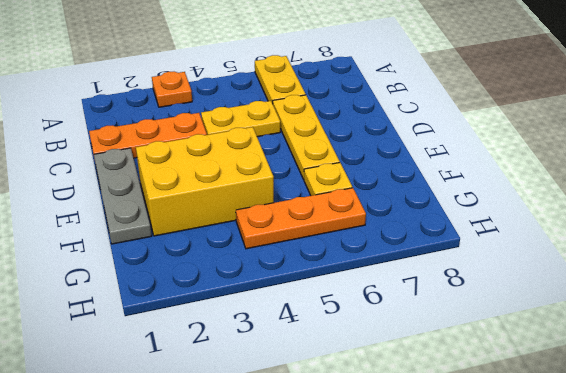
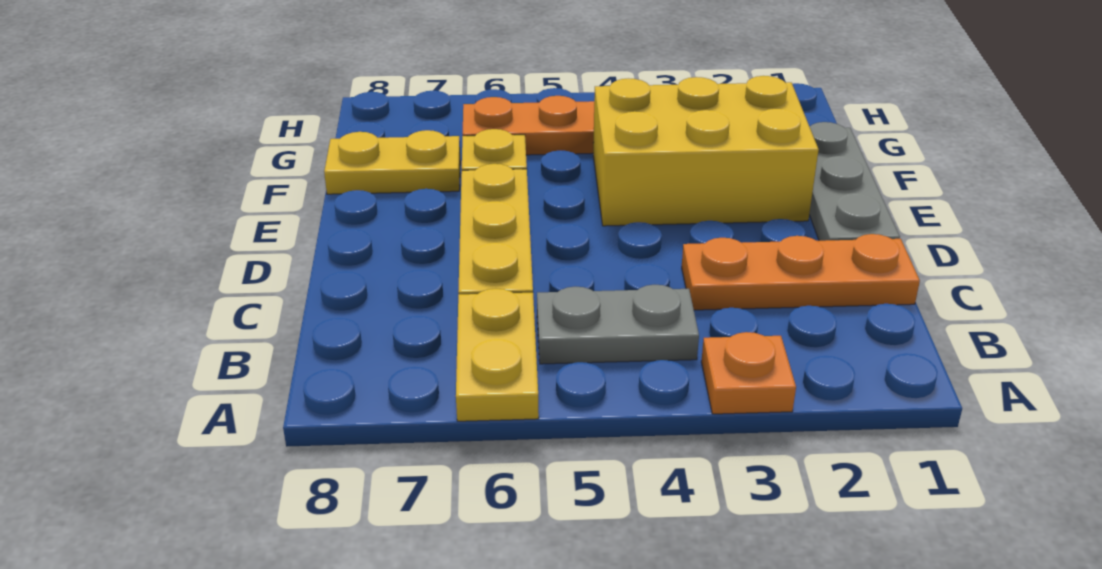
none -> grey plate B4:B5 level 1
yellow plate C4:C5 level 1 -> yellow plate F7:F8 level 1

